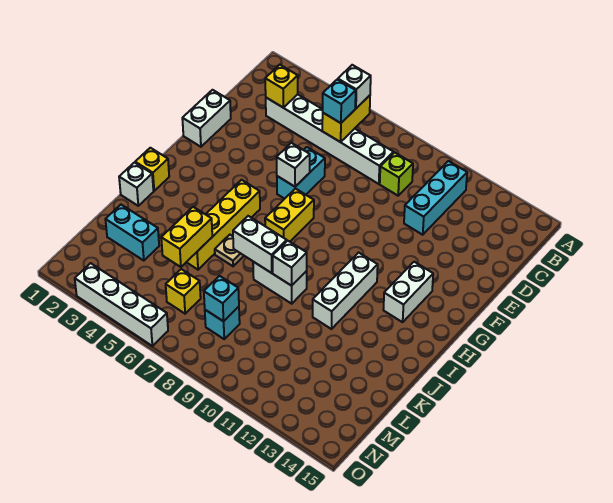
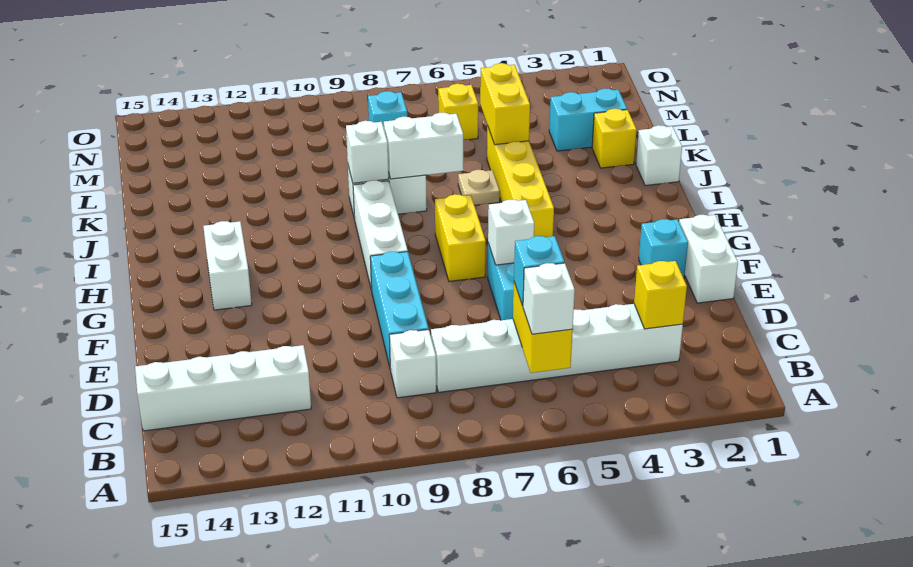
cyan brick B11:D11 level 1 -> cyan brick D9:F9 level 1
lime brick C9 level 1 -> white brick C9 level 1
white brick H11:J11 level 1 -> white brick G9:I9 level 1
yellow brick I1 level 1 -> yellow brick K2 level 1
cyan brick M8 level 2 -> cyan brick F2 level 1
white brick O3:O6 level 1 -> white brick C12:C15 level 1

